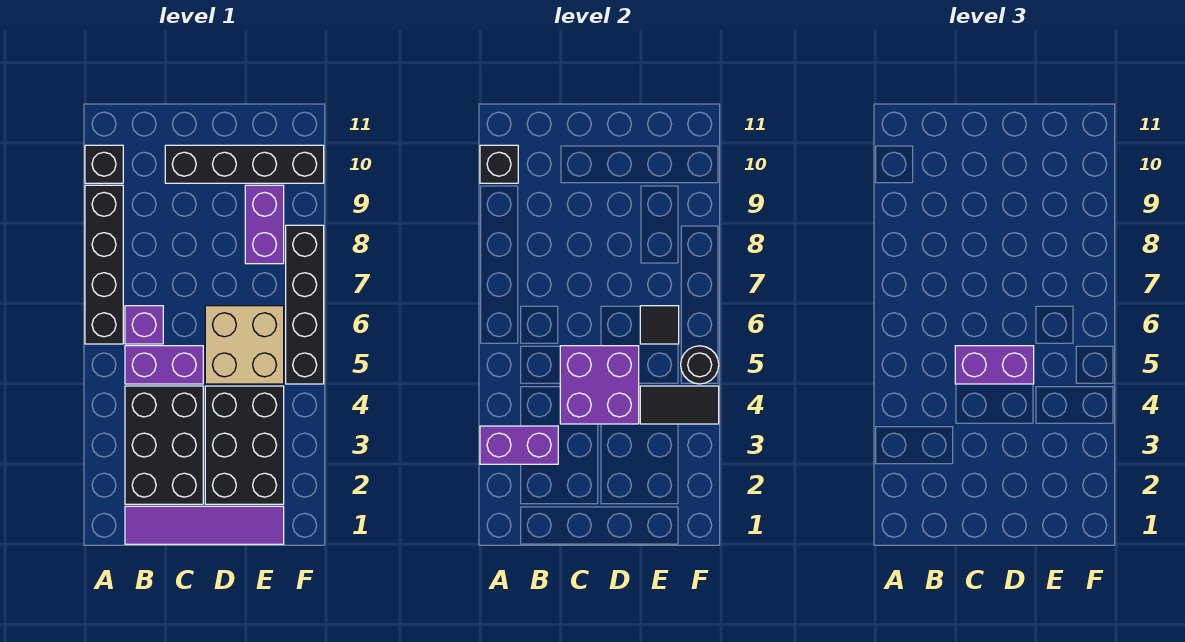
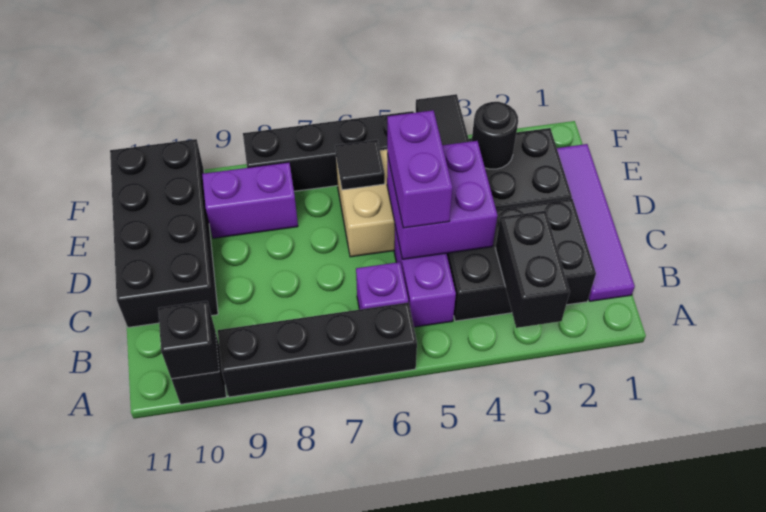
purple brick A3:B3 level 2 -> black brick A3:B3 level 2
black brick C10:F10 level 1 -> black brick C10:F11 level 1
black round brick F5 level 2 -> black round brick E3 level 2

